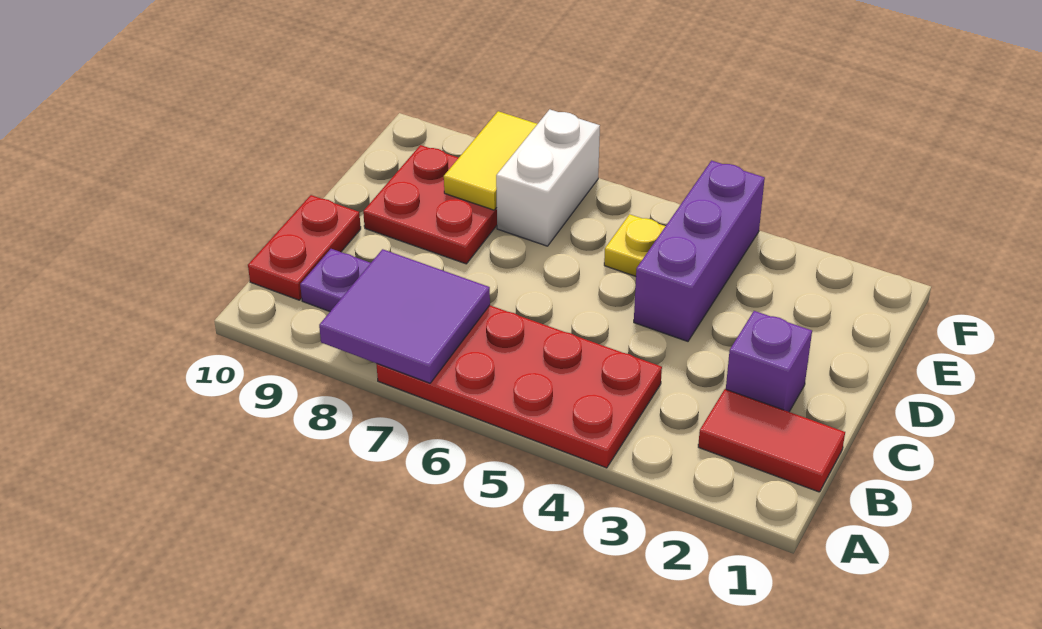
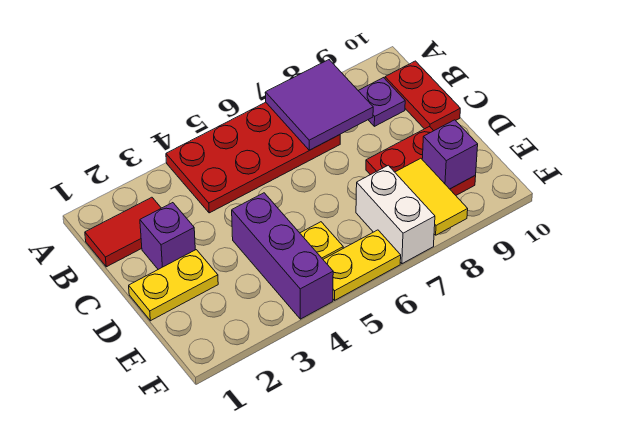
none -> yellow plate D1:D2 level 1
none -> purple brick E9 level 2
none -> yellow plate F5:F6 level 1

